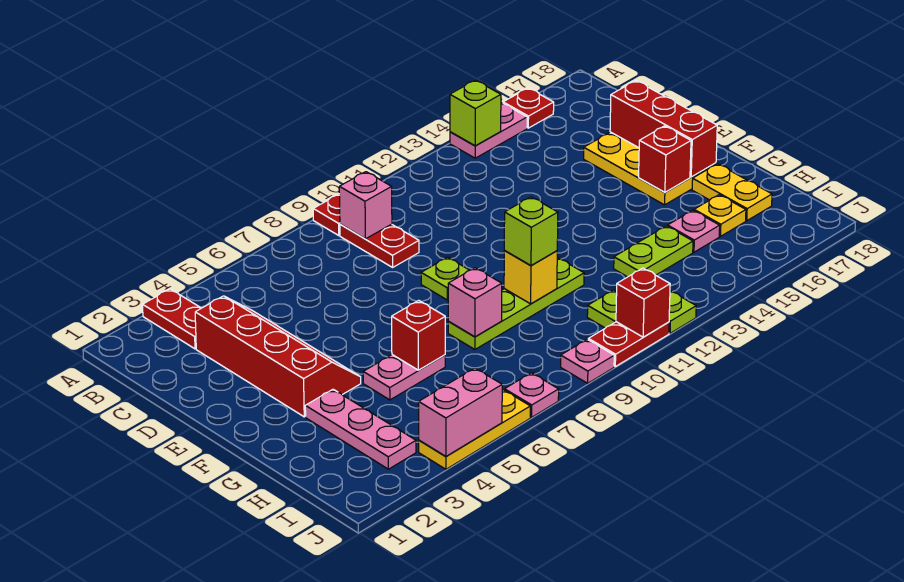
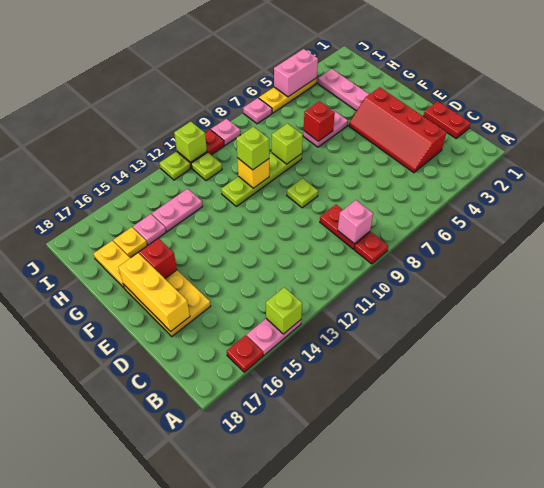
red plate A3:B3 level 1 -> red plate C1:D1 level 1
red brick D17:F17 level 2 -> yellow brick D17:F17 level 2
pink brick G8 level 2 -> lime brick G8 level 2
lime plate H13:H14 level 1 -> pink plate H13:H14 level 1
red brick J11 level 2 -> lime brick J11 level 2

